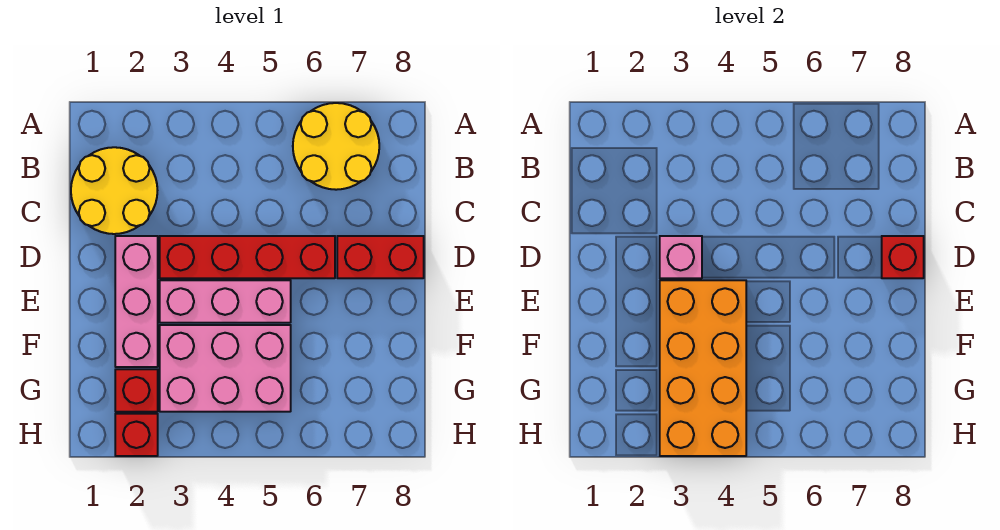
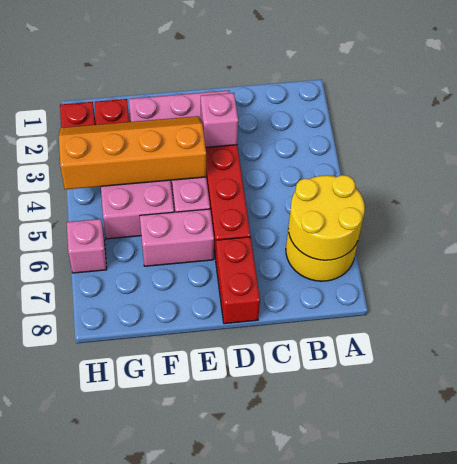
yellow round brick B1:C2 level 1 -> yellow round brick A6:B7 level 2
red brick D8 level 2 -> none
orange brick E3:H4 level 2 -> orange slope E3:H4 level 2 top 4
none -> pink brick E6:F6 level 1
none -> pink brick H6 level 1

